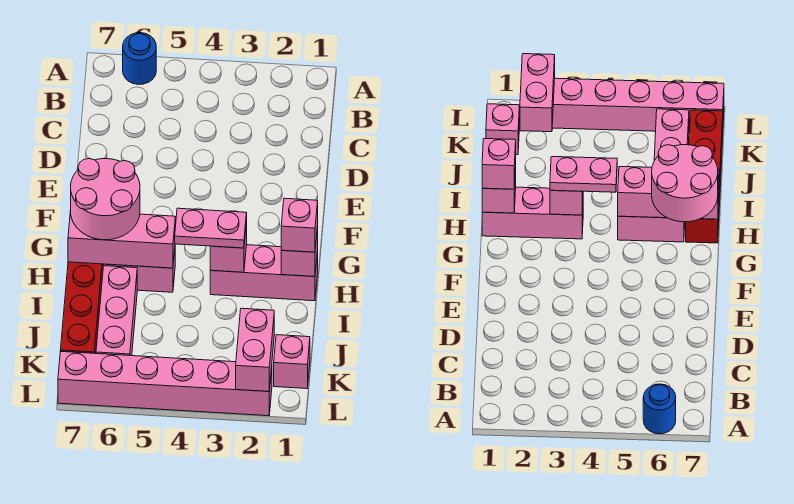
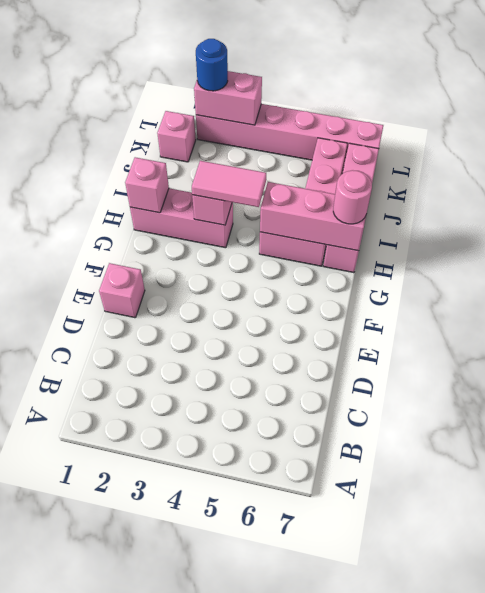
blue round brick A6 level 1 -> blue round brick L2 level 3
pink round brick G6:H7 level 3 -> pink round brick H7 level 3
pink brick H1 level 3 -> pink brick E1 level 1
pink plate H3:H4 level 3 -> pink tile H3:H4 level 3
red brick H7:K7 level 1 -> pink brick H7:K7 level 1
pink brick K2:L2 level 2 -> pink brick L2:L3 level 2

